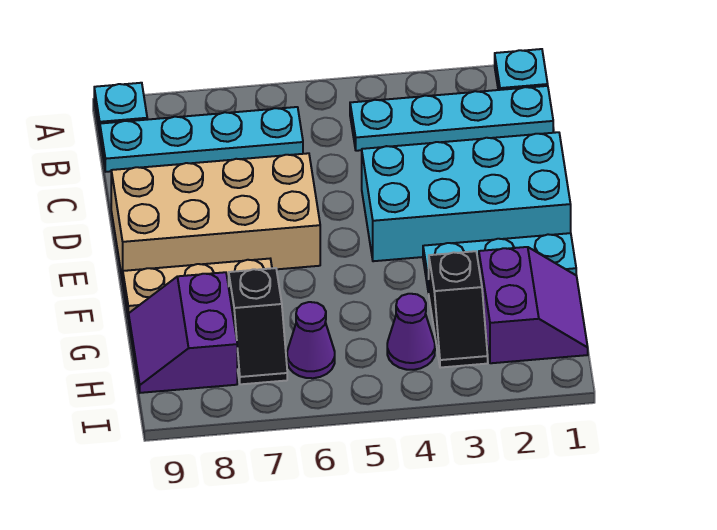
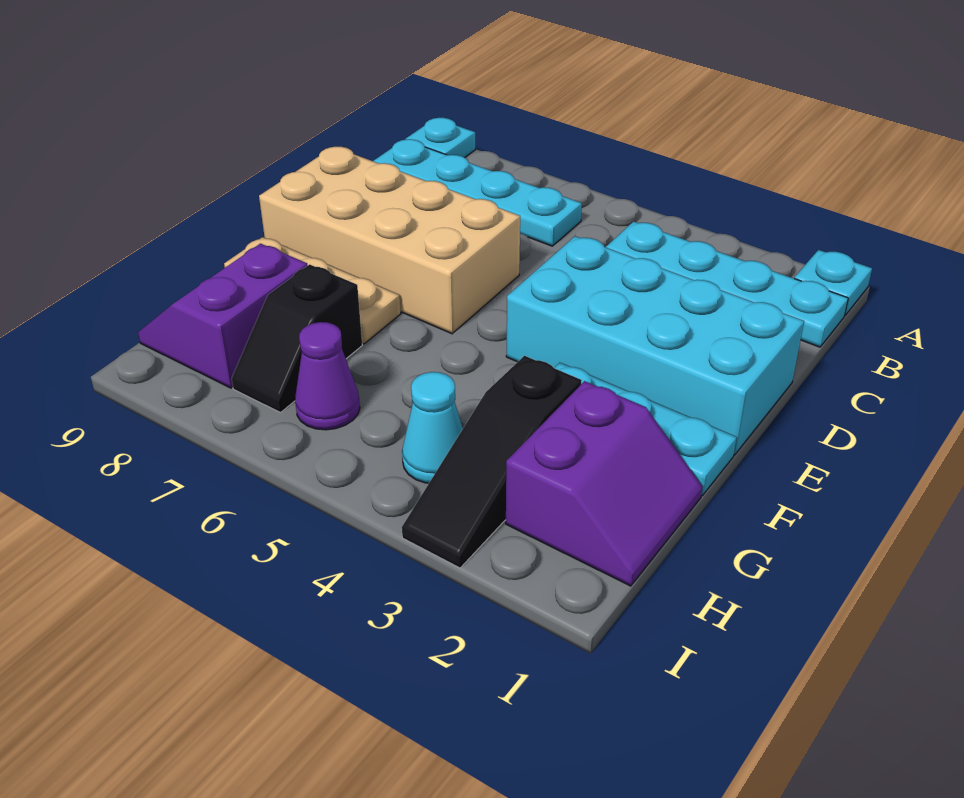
black slope G3:H3 level 1 top G -> black slope G3:I3 level 1 top G
purple cone H4 level 1 -> cyan cone H4 level 1

